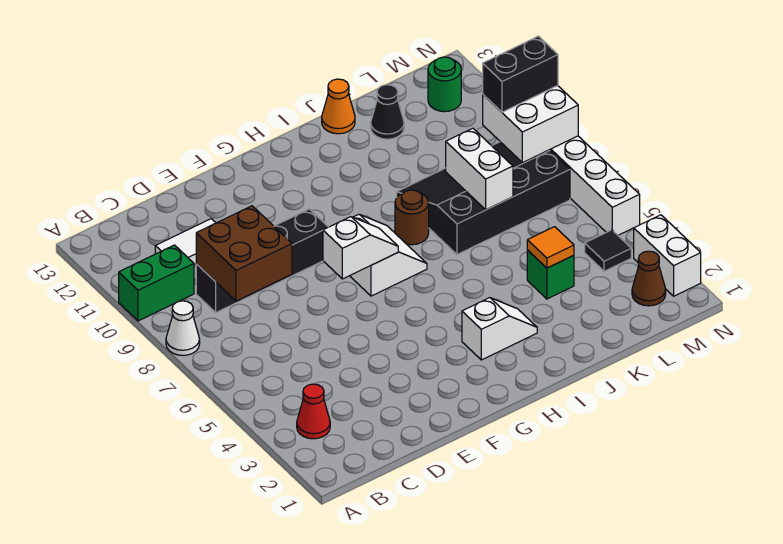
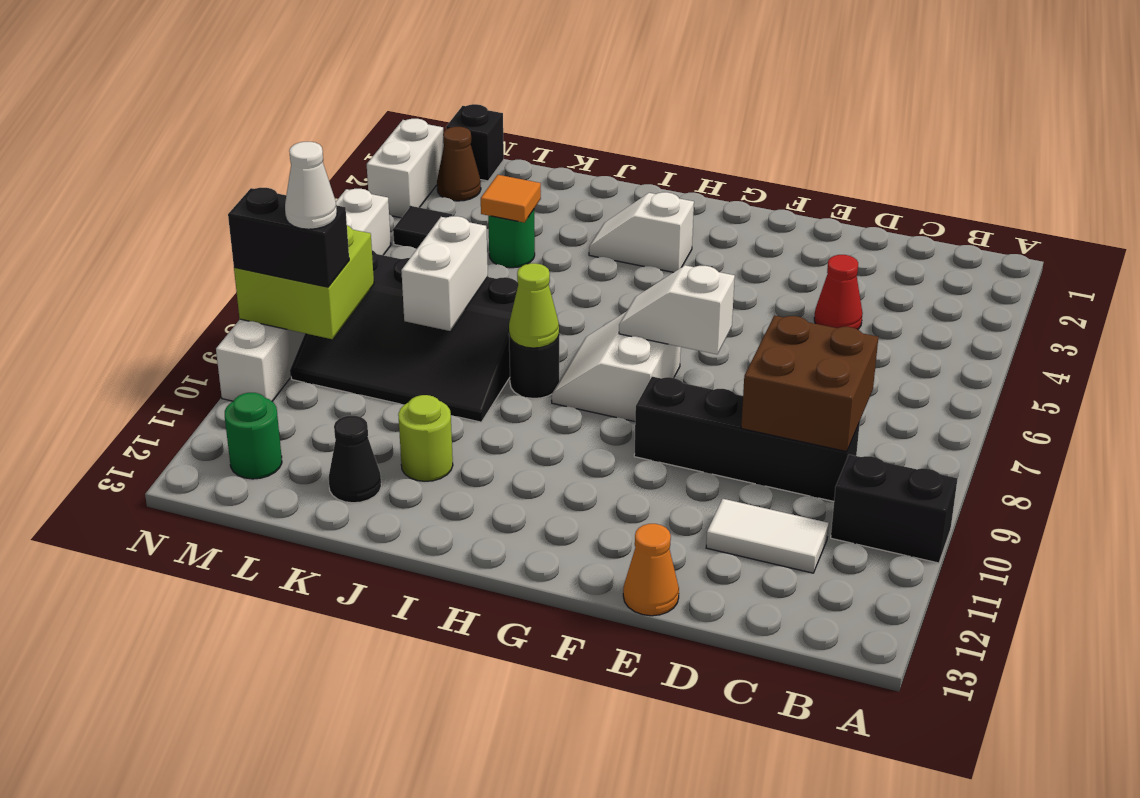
white cone A8 level 1 -> white cone M9 level 4
green brick A10:B10 level 1 -> black brick A10:B10 level 1
red cone B3 level 1 -> red cone D4 level 1
brown round brick I8 level 1 -> black round brick I8 level 1
none -> lime cone I8 level 2
none -> lime round brick J11 level 1
orange cone J13 level 1 -> orange cone E13 level 1
green brick K4 level 1 -> green round brick K4 level 1
none -> black brick M1 level 1
white brick M8:N9 level 2 -> lime brick M8:N9 level 2

